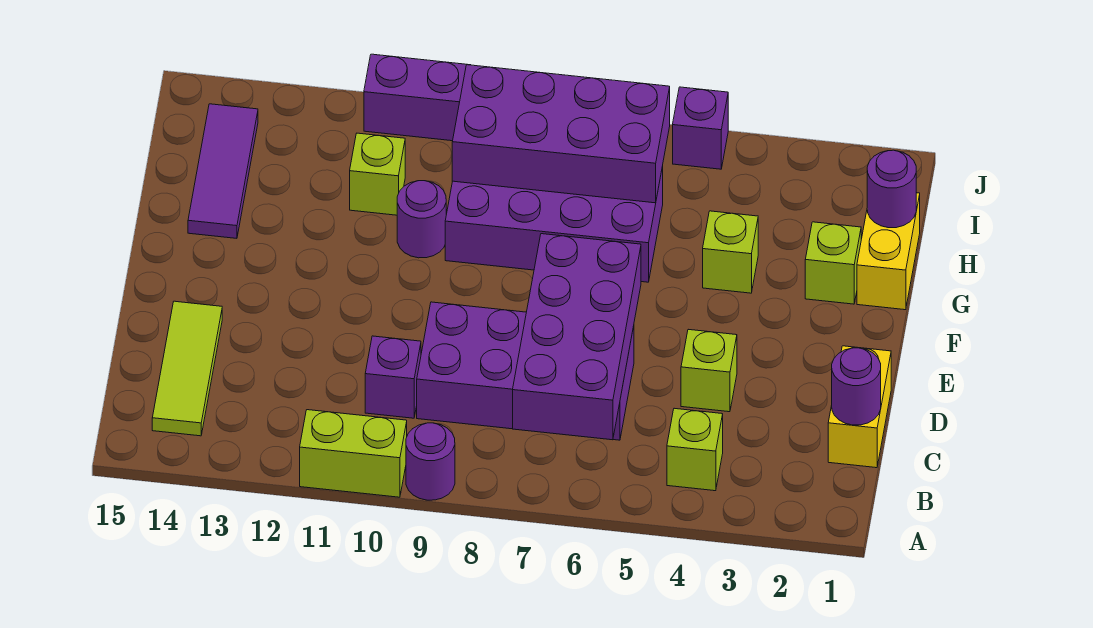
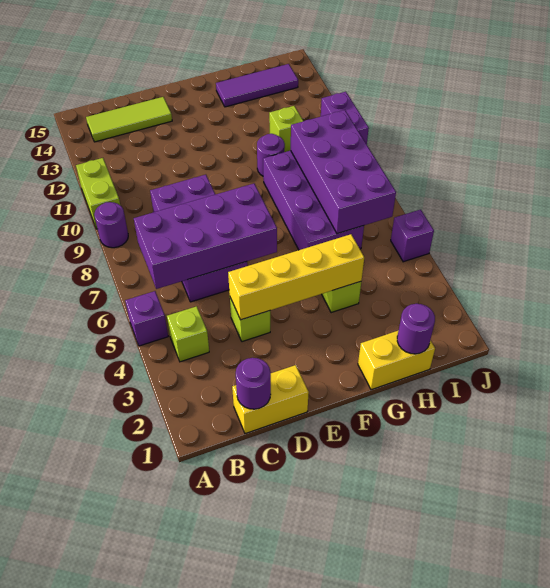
purple brick C10 level 1 -> purple brick A5 level 1
none -> yellow brick D4:G4 level 2
lime brick G2 level 1 -> none

